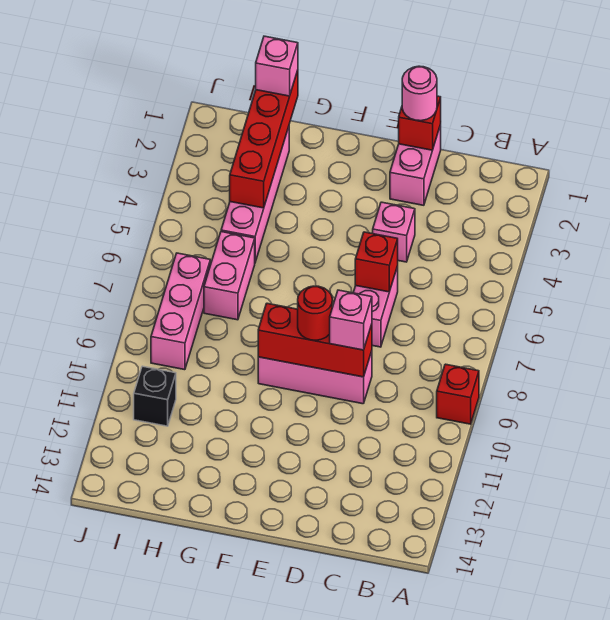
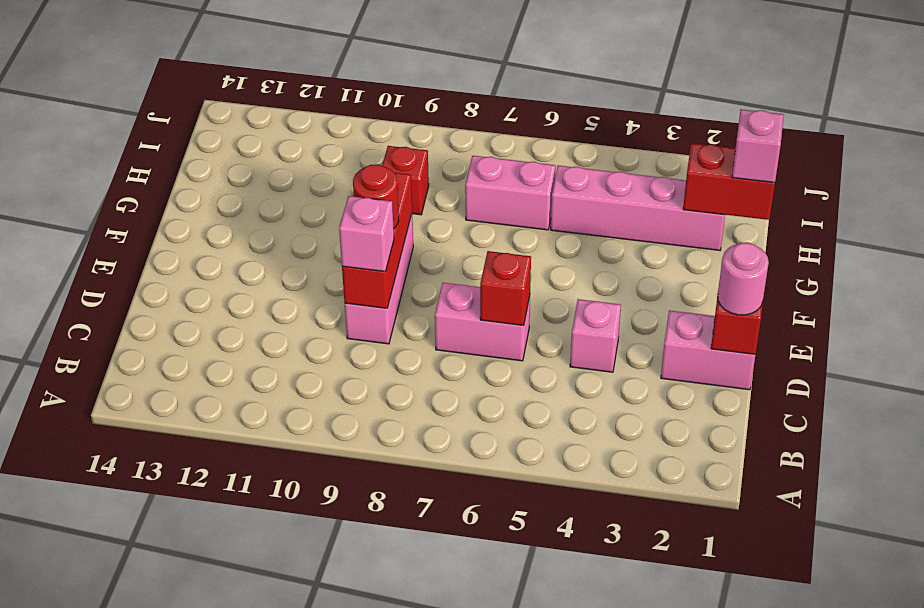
red brick A9 level 1 -> red brick H9 level 1
red brick H1:H4 level 2 -> red brick H1:H2 level 2
pink brick I7:I9 level 1 -> none
black brick I11 level 1 -> none

